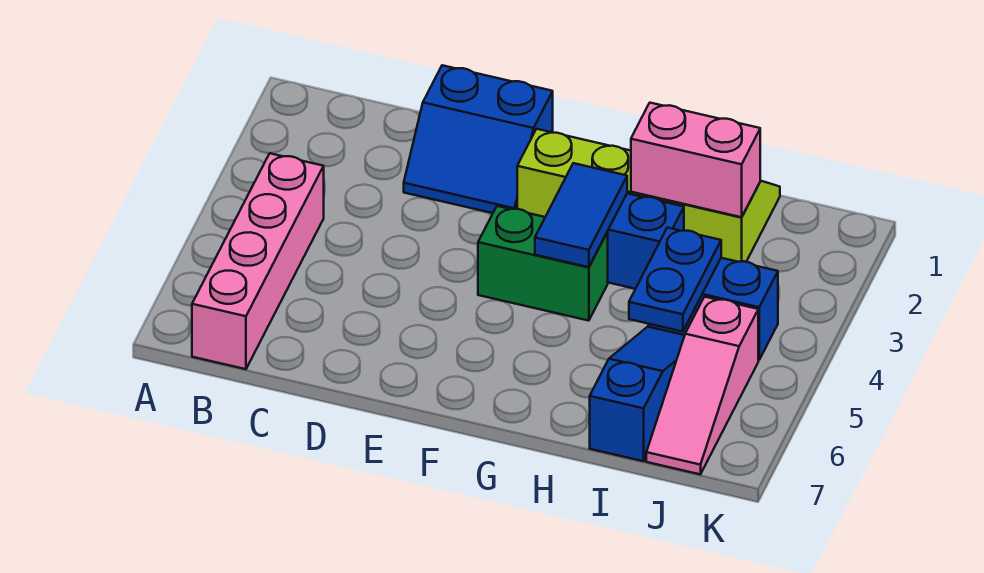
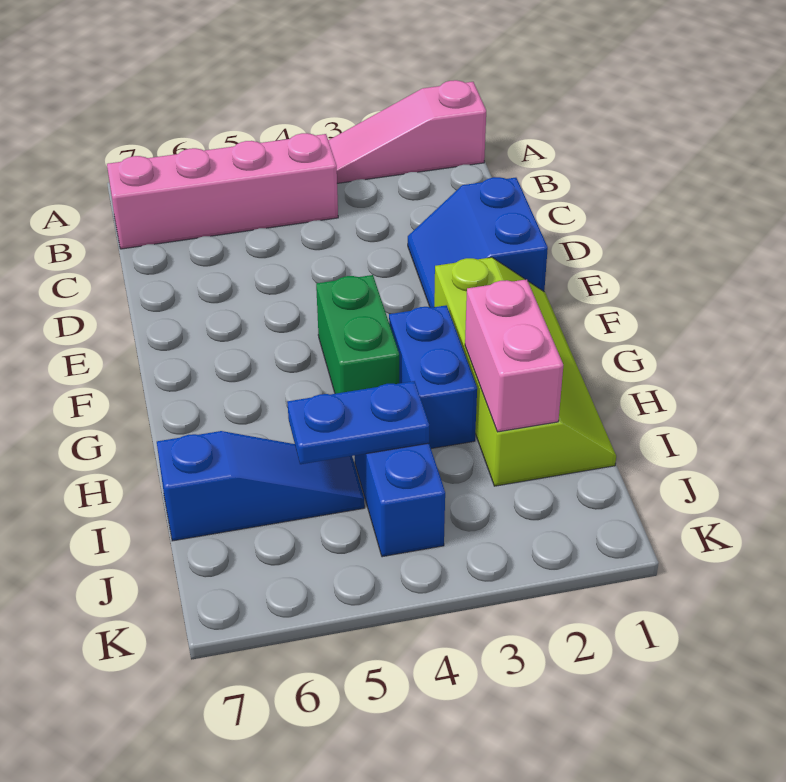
blue tile G3:G4 level 2 -> none
pink slope J5:J7 level 1 top 5 -> pink slope A1:A3 level 1 top 1

